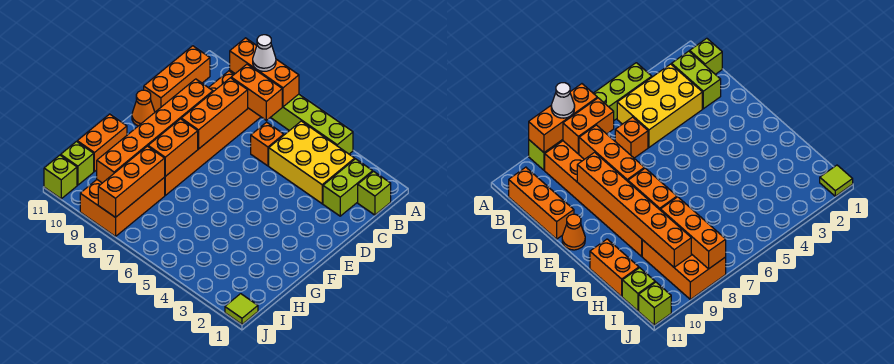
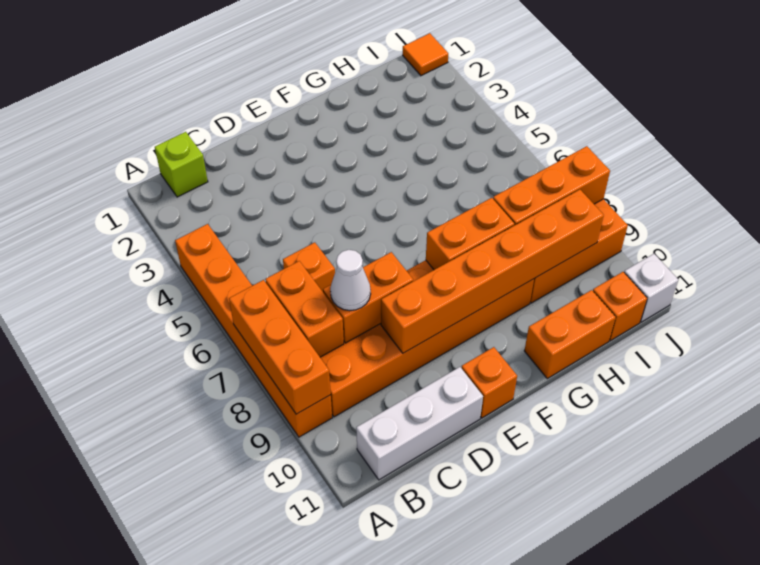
lime brick A4:A9 level 1 -> orange brick A4:A9 level 1
white cone A8 level 3 -> white cone C8 level 3
lime brick B2:C2 level 1 -> none
yellow brick B3:C5 level 1 -> none
orange brick B11:D11 level 1 -> white brick B11:D11 level 1
orange brick C8:E8 level 2 -> orange brick C8:D8 level 2
orange cone E11 level 1 -> orange brick E11 level 1
lime brick I11 level 1 -> orange brick I11 level 1
lime tile J1 level 1 -> orange tile J1 level 1
lime brick J11 level 1 -> white brick J11 level 1

